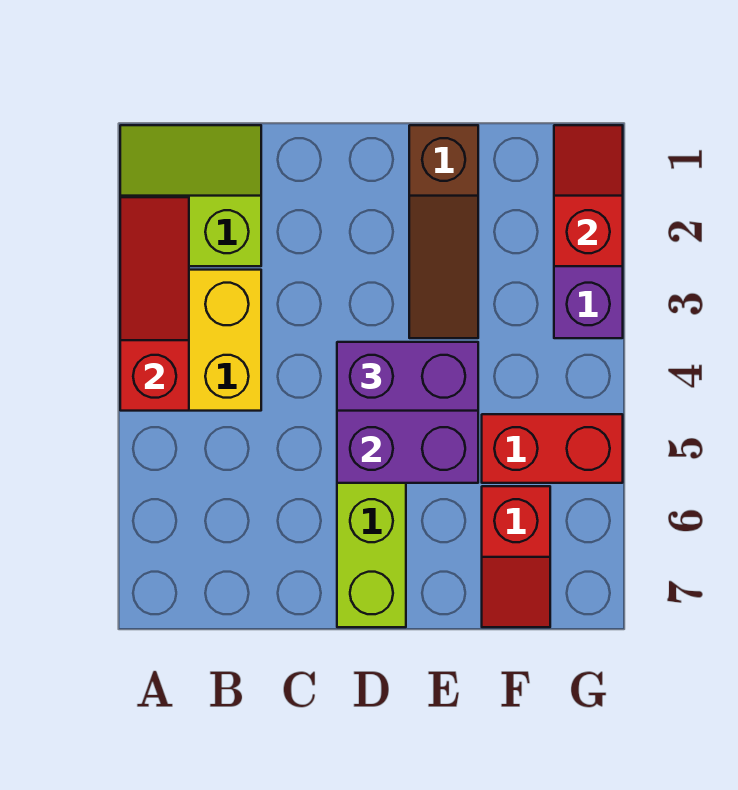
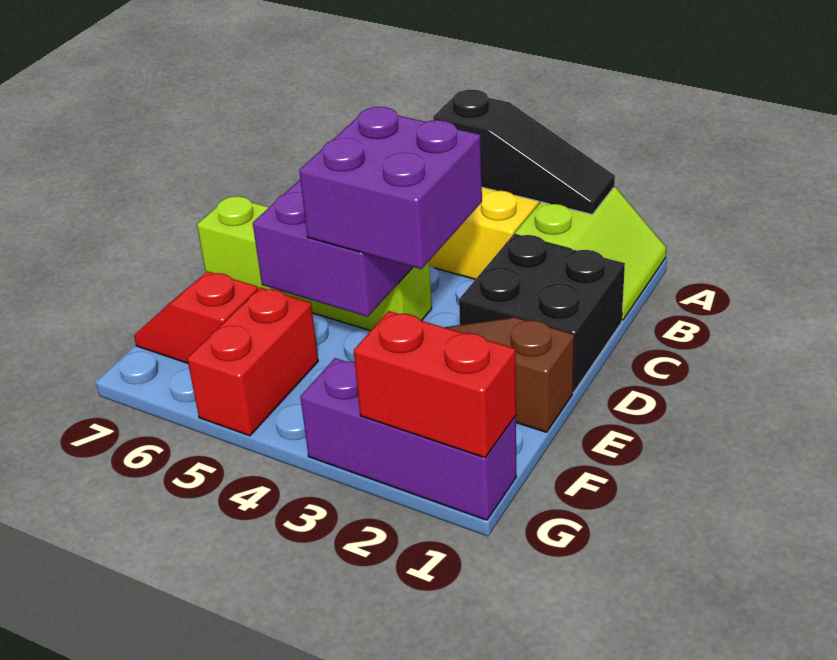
red slope A2:A4 level 2 top 4 -> black slope A2:A4 level 2 top 4
none -> black brick C1:D2 level 1
purple brick D4:E4 level 3 -> purple brick D3:E4 level 3
red slope G1:G2 level 2 top 2 -> red brick G1:G2 level 2

